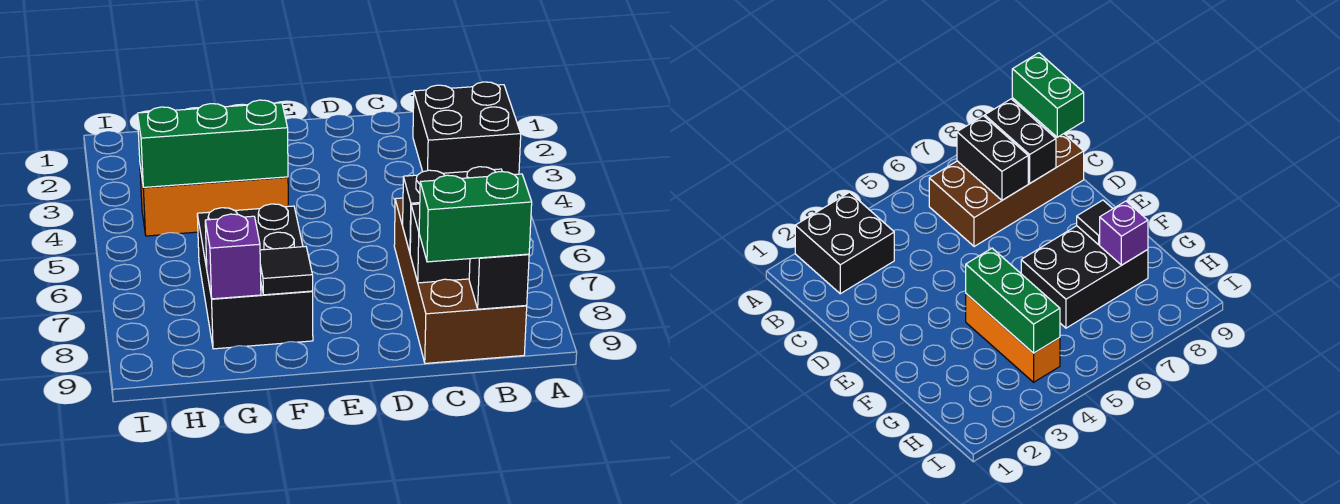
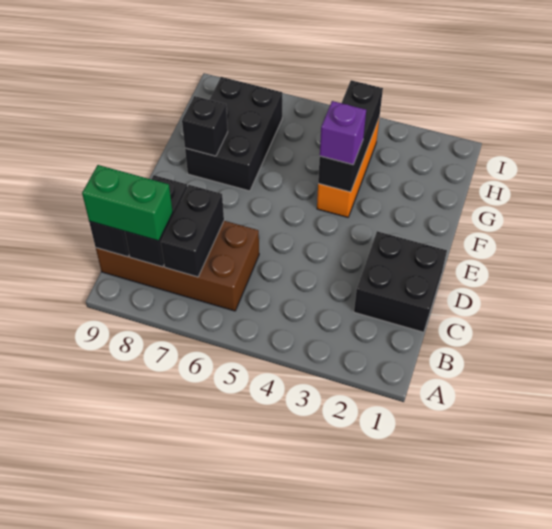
black brick A2:B3 level 1 -> black brick C1:D2 level 1
green brick B9:C9 level 3 -> green brick B8:B9 level 3
green brick F4:H4 level 2 -> black brick F4:H4 level 2
black brick F6:G8 level 1 -> black brick F7:H8 level 1
black tile F8 level 2 -> black brick F8 level 2
purple brick G8 level 2 -> purple brick F4 level 3

